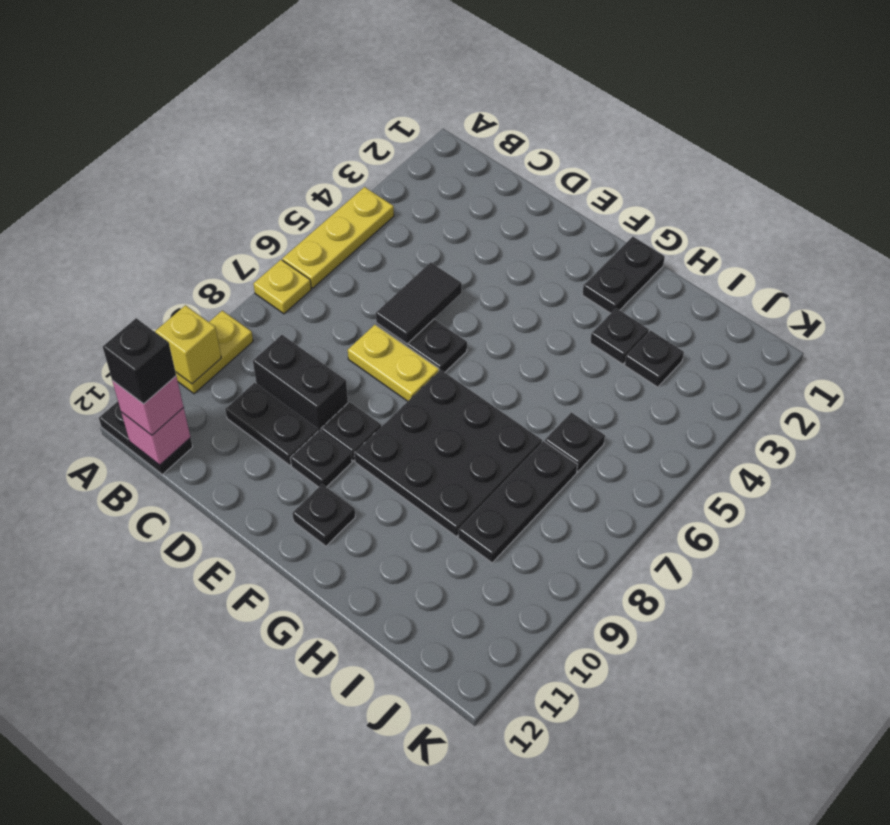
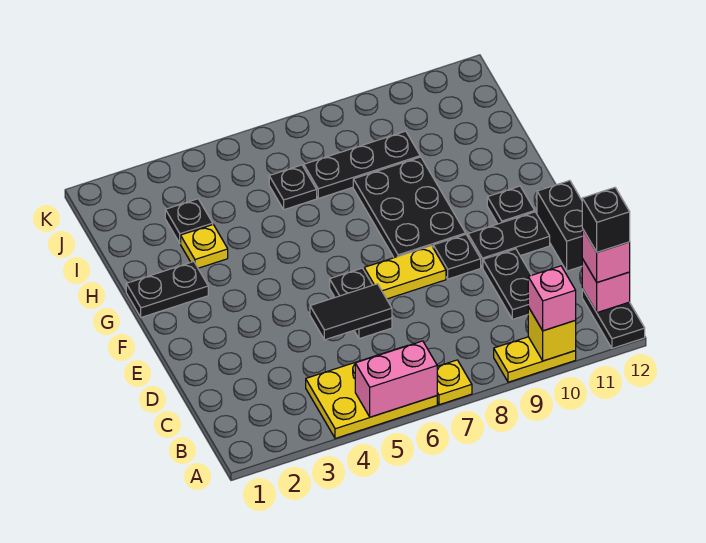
yellow plate A4:A6 level 1 -> yellow plate A4:B6 level 1
none -> pink brick A5:A6 level 2
none -> pink brick A10 level 3
black brick C9:D9 level 1 -> black brick D12:E12 level 1
yellow plate D7:E7 level 1 -> yellow plate E7:E8 level 1
black plate E10 level 1 -> black plate E10:E11 level 1
black plate F7:H9 level 1 -> black plate F8:H9 level 1
black plate H3 level 1 -> yellow plate H3 level 1

